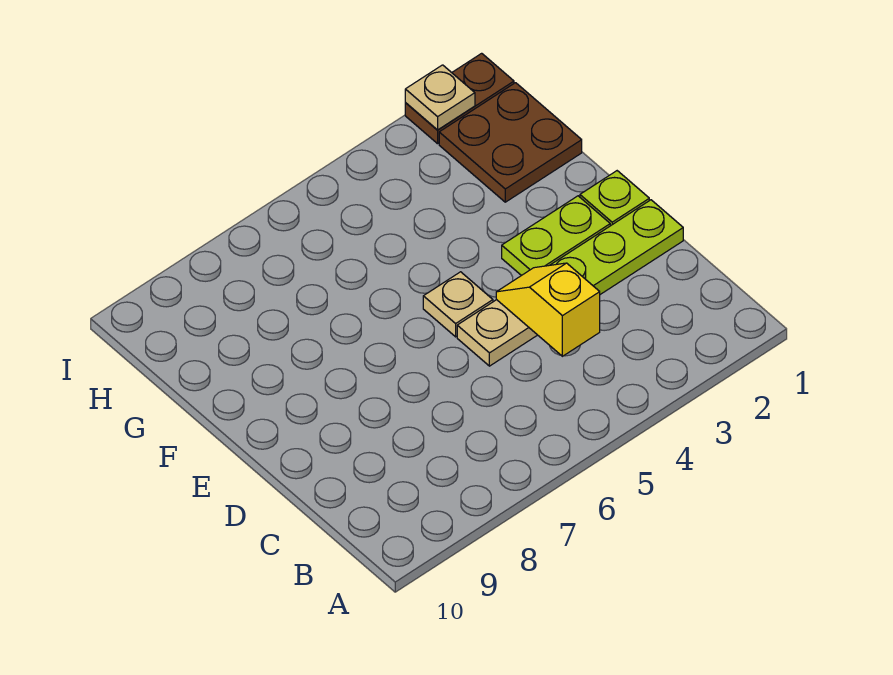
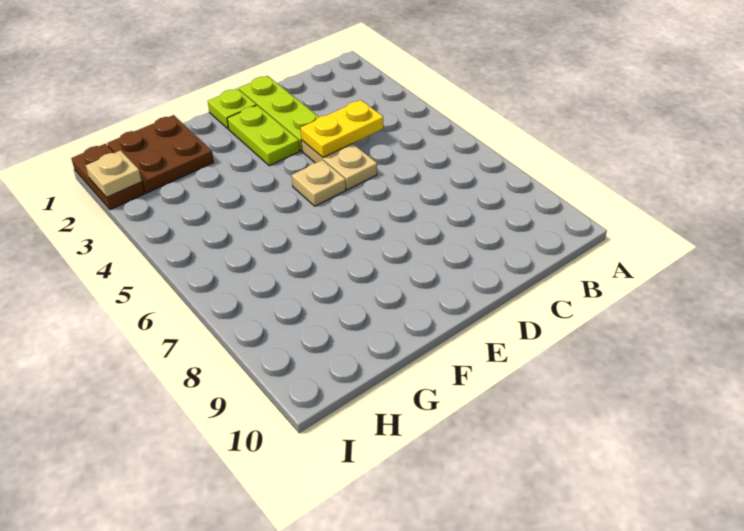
yellow slope C4:D4 level 2 top C -> yellow plate C4:D4 level 2

